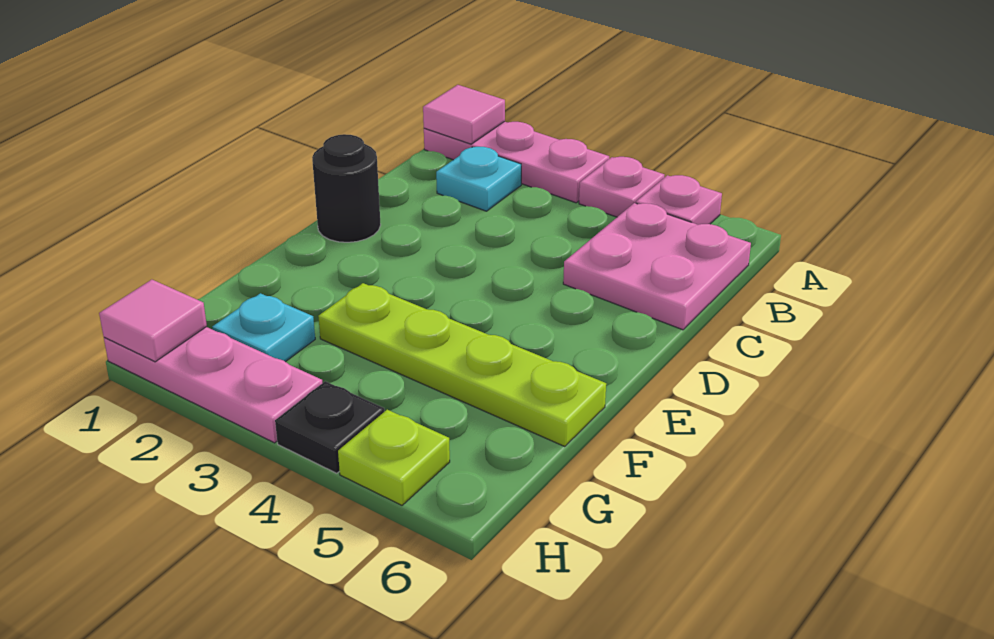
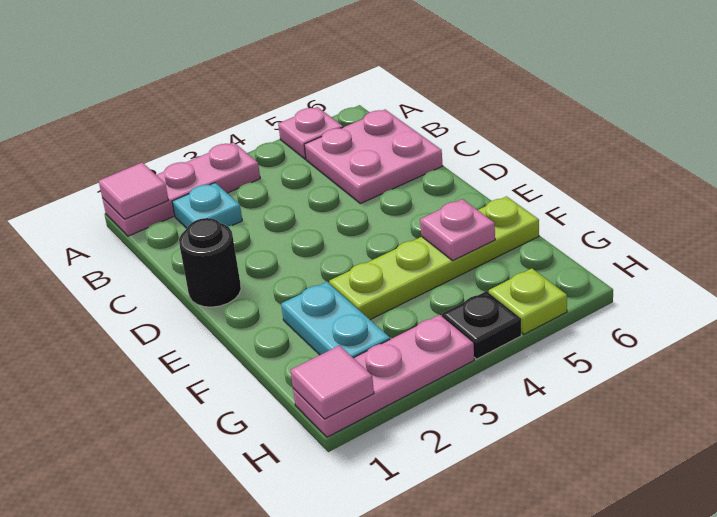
pink plate A4 level 1 -> pink plate F5 level 2
cyan plate G2 level 1 -> cyan plate F2:G2 level 1

